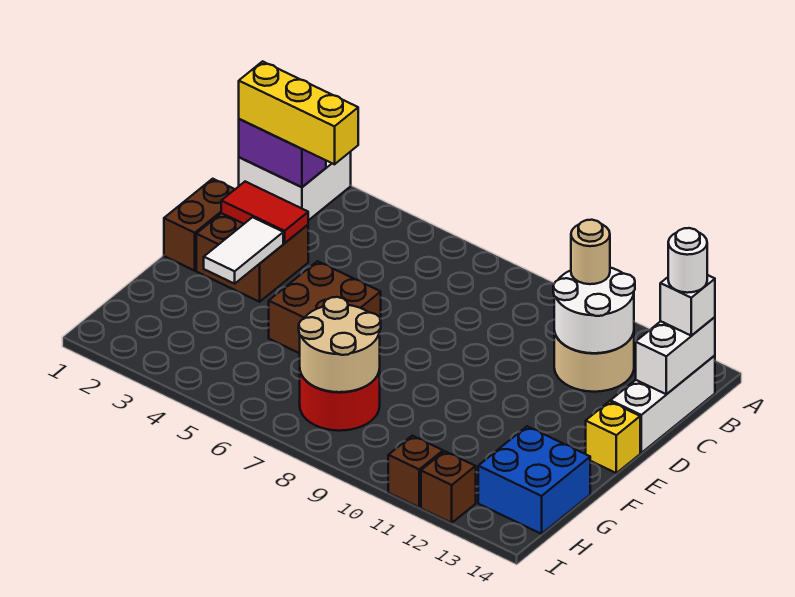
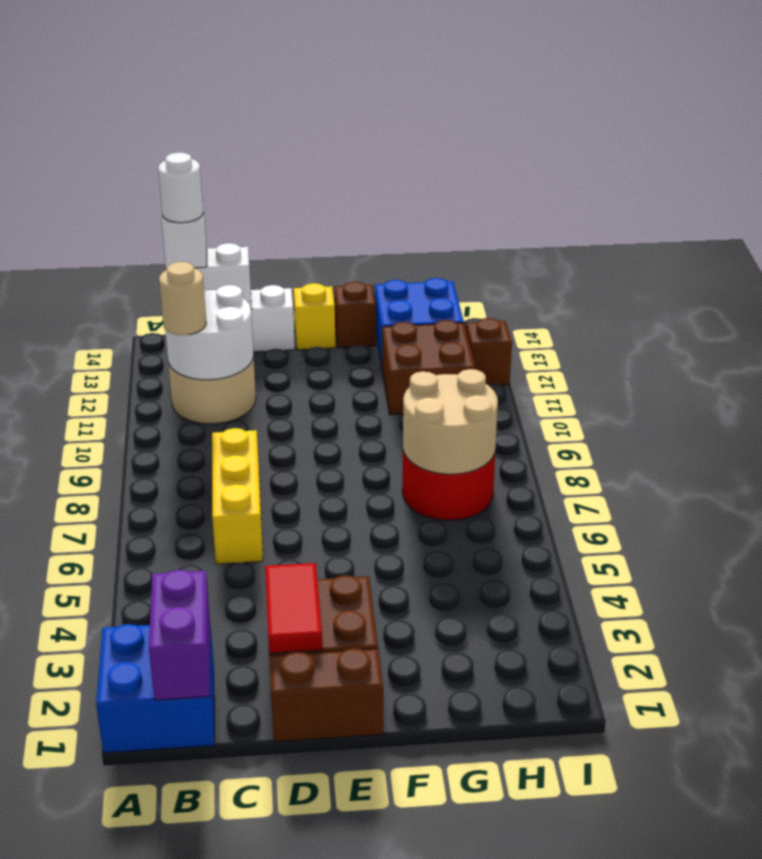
white brick A1:B2 level 1 -> blue brick A1:B2 level 1
yellow brick B1:B3 level 3 -> yellow brick C6:C8 level 1
white tile E3:F3 level 2 -> none
brown brick E5:F6 level 1 -> brown brick G11:H12 level 1
brown brick I11 level 1 -> brown brick F14 level 1

